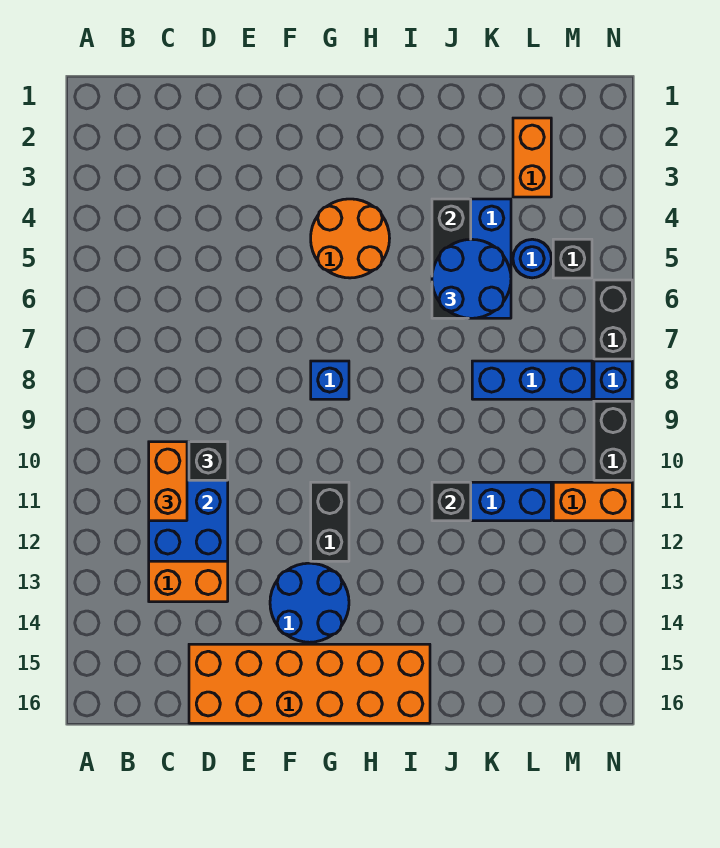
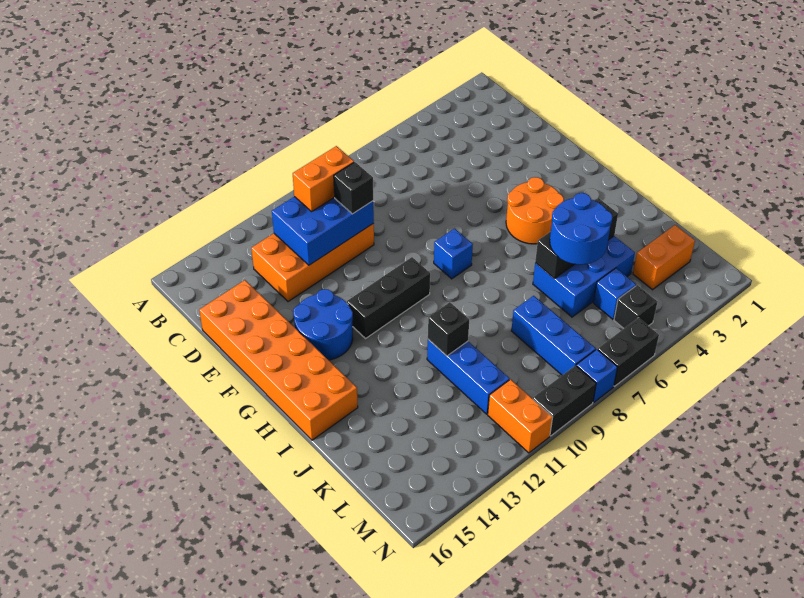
black brick G11:G12 level 1 -> black brick G10:G12 level 1
blue round brick L5 level 1 -> blue brick L5 level 1

